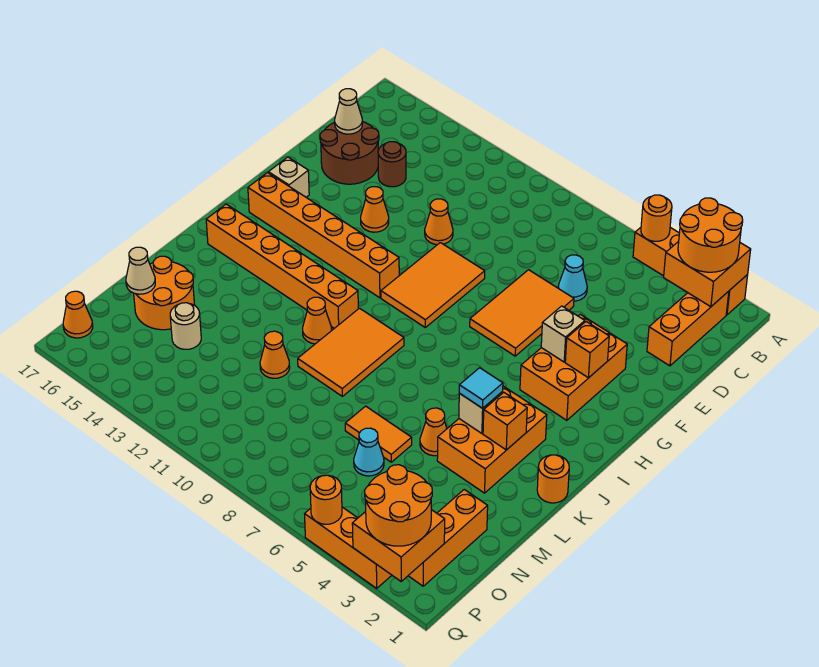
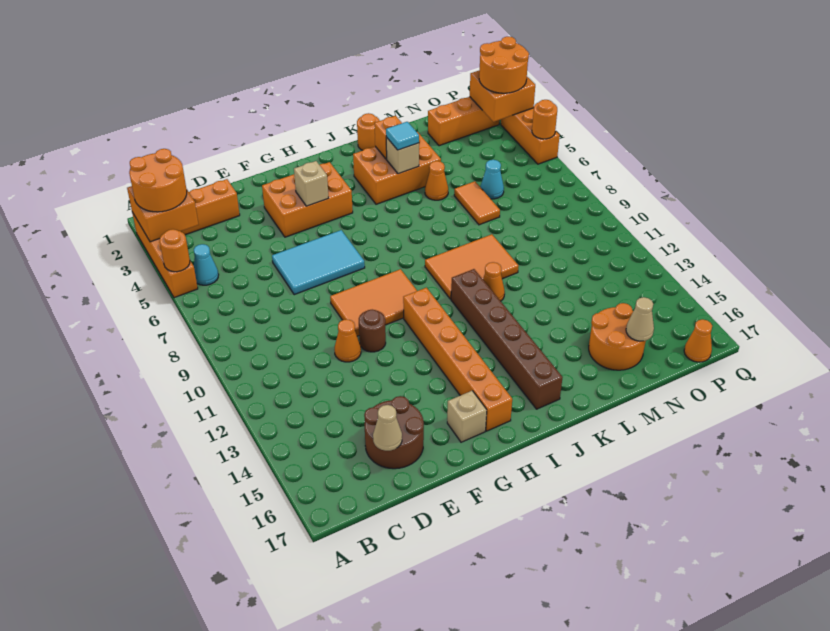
cyan cone D6 level 1 -> cyan cone B5 level 1
brown round brick D14 level 1 -> brown round brick F11 level 1
orange tile E6:G7 level 1 -> cyan tile E6:G7 level 1
orange cone F13 level 1 -> none
orange brick G3 level 2 -> none
orange brick J11:J16 level 1 -> brown brick J11:J16 level 1
orange cone M11 level 1 -> none
tan round brick N14 level 1 -> none

